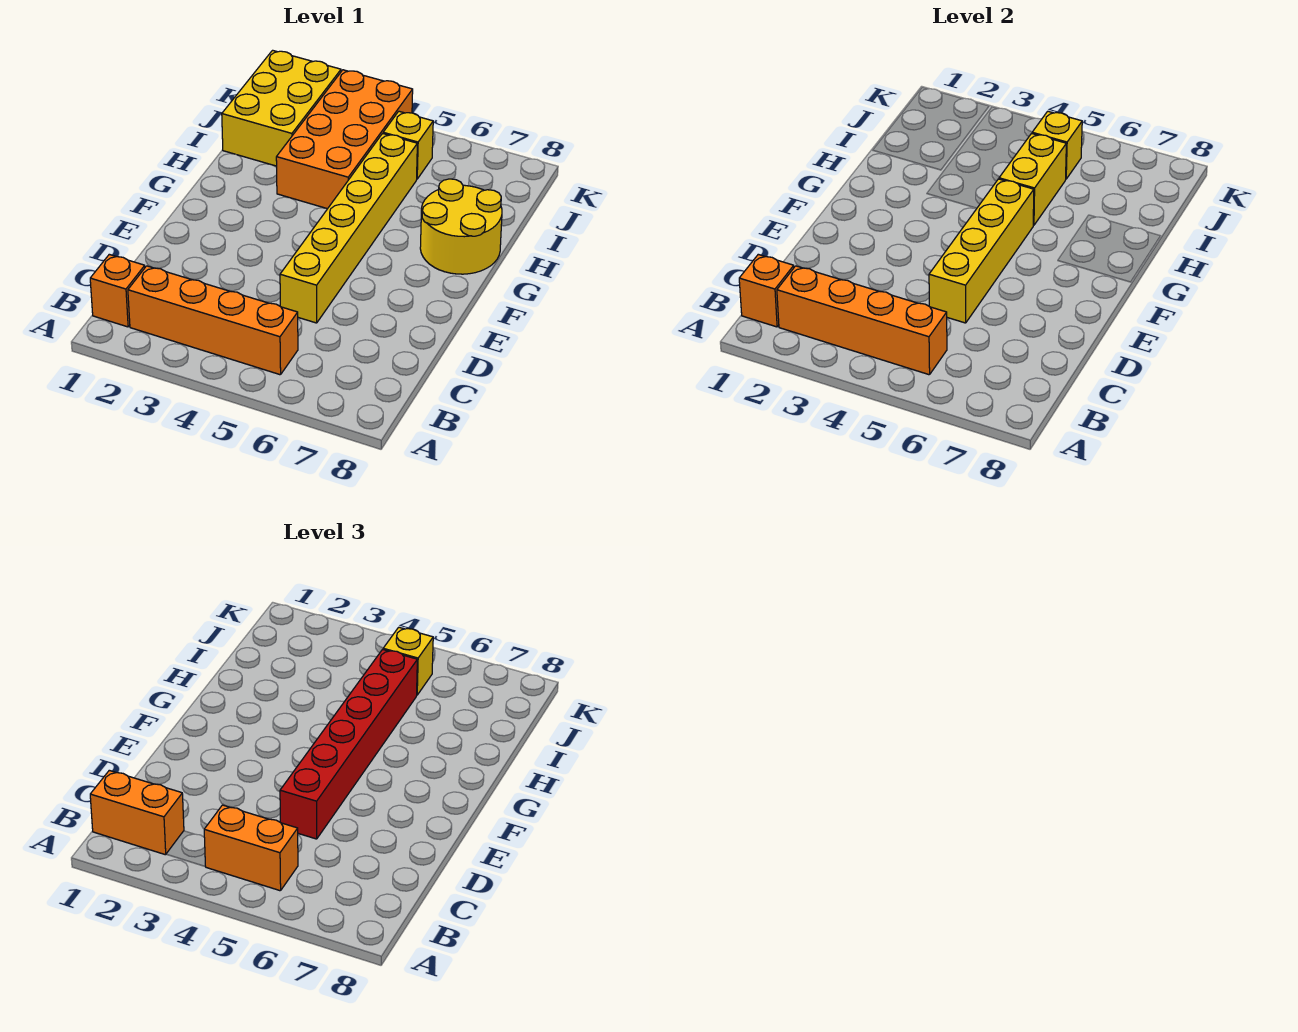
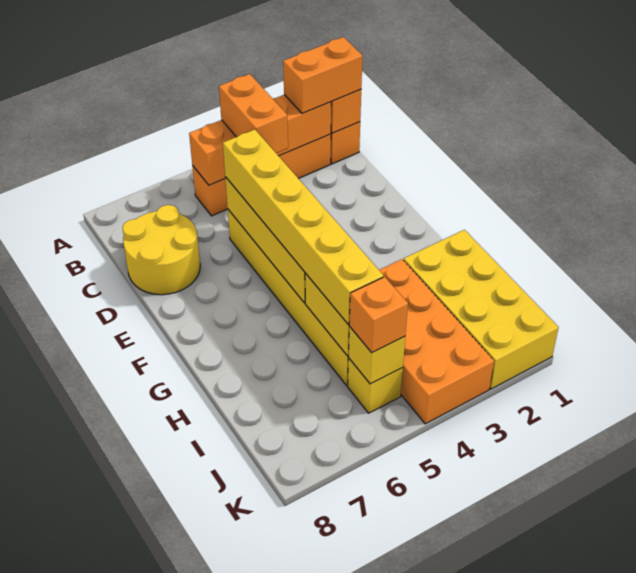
orange brick B4:B5 level 3 -> orange brick B4:C4 level 3
red brick D5:I5 level 3 -> yellow brick D5:I5 level 3
yellow round brick G7:H8 level 1 -> yellow round brick C7:D8 level 1
yellow brick I1:K2 level 1 -> yellow brick H1:K2 level 1
yellow brick J5 level 3 -> orange brick J5 level 3

